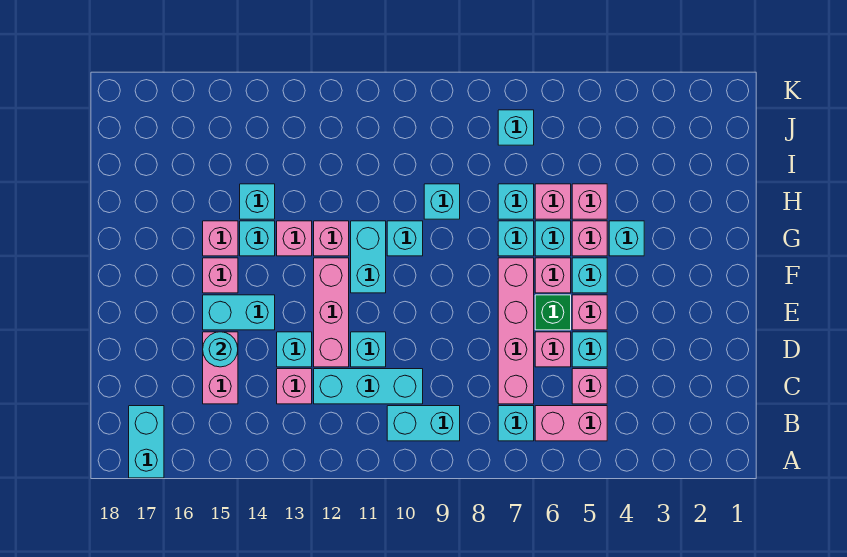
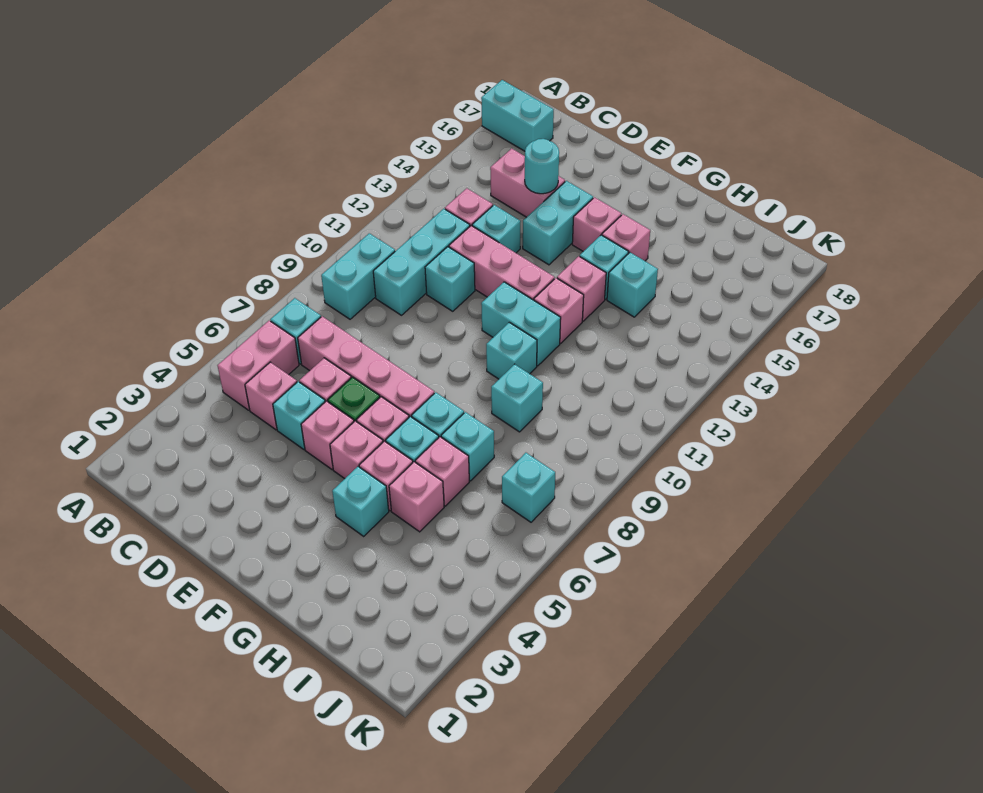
cyan brick F5 level 1 -> pink brick F5 level 1

